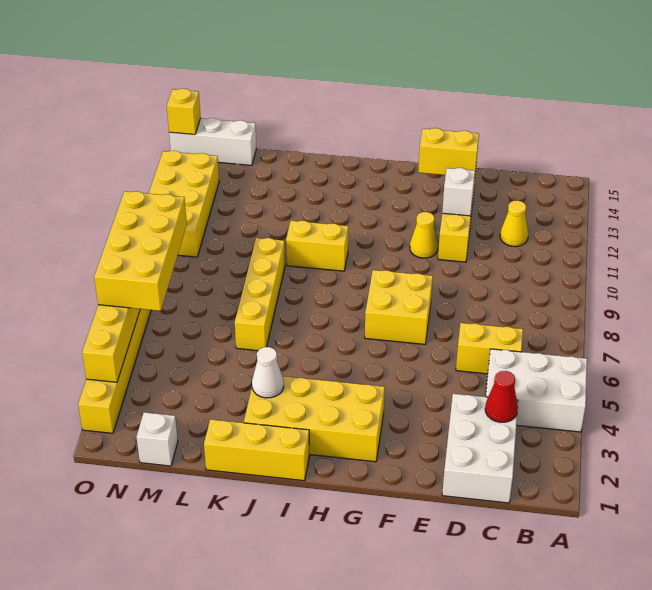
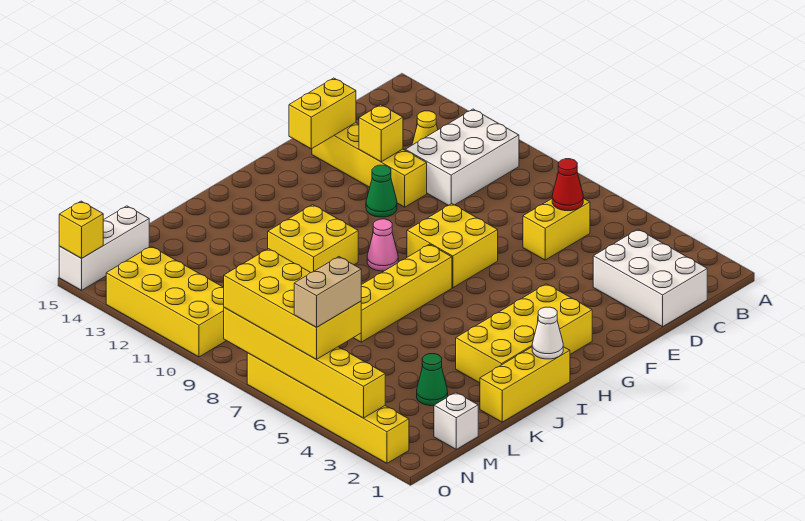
white brick A4:C5 level 1 -> white brick B10:D11 level 1
red cone C3 level 2 -> red cone C6 level 2
white brick E12 level 2 -> yellow brick E12 level 2
yellow cone F11 level 1 -> green cone F11 level 1
none -> pink cone H9 level 1
yellow brick I10:J10 level 1 -> yellow brick I10:J11 level 1
white cone J3 level 2 -> white cone I1 level 2
yellow brick K6:K9 level 1 -> yellow brick H7:K7 level 1
none -> green cone L3 level 1
none -> tan brick N5:O5 level 4

